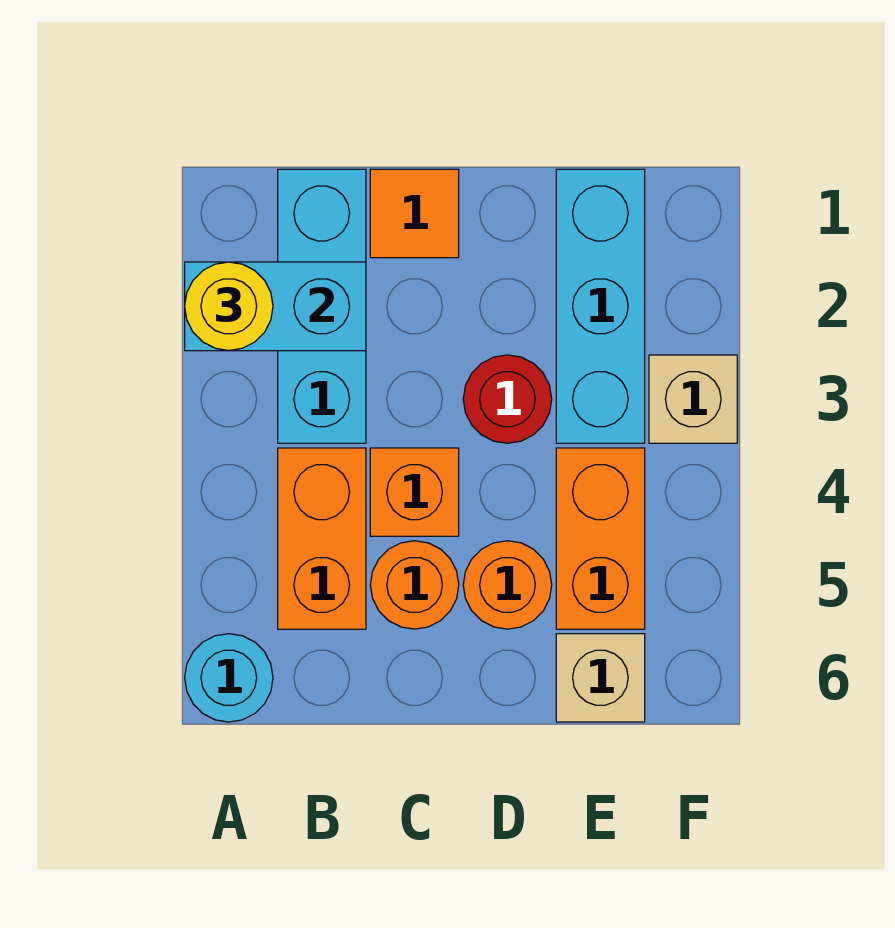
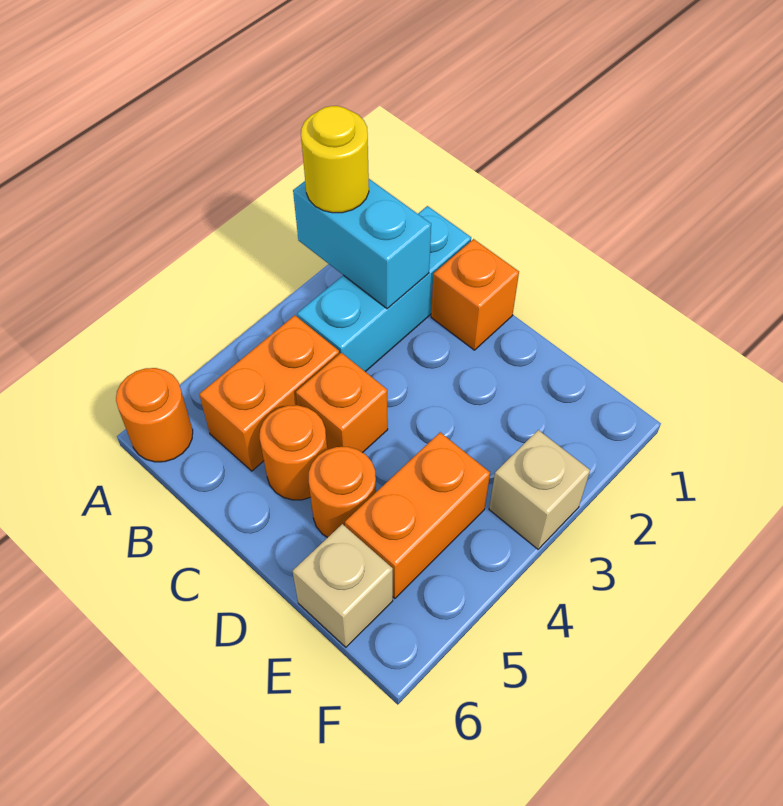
cyan round brick A6 level 1 -> orange round brick A6 level 1
orange tile C1 level 1 -> orange brick C1 level 1
red round brick D3 level 1 -> none
cyan brick E1:E3 level 1 -> none

